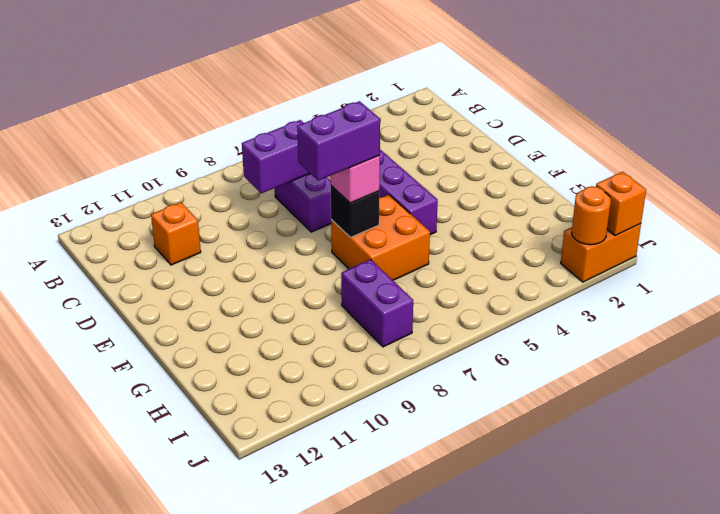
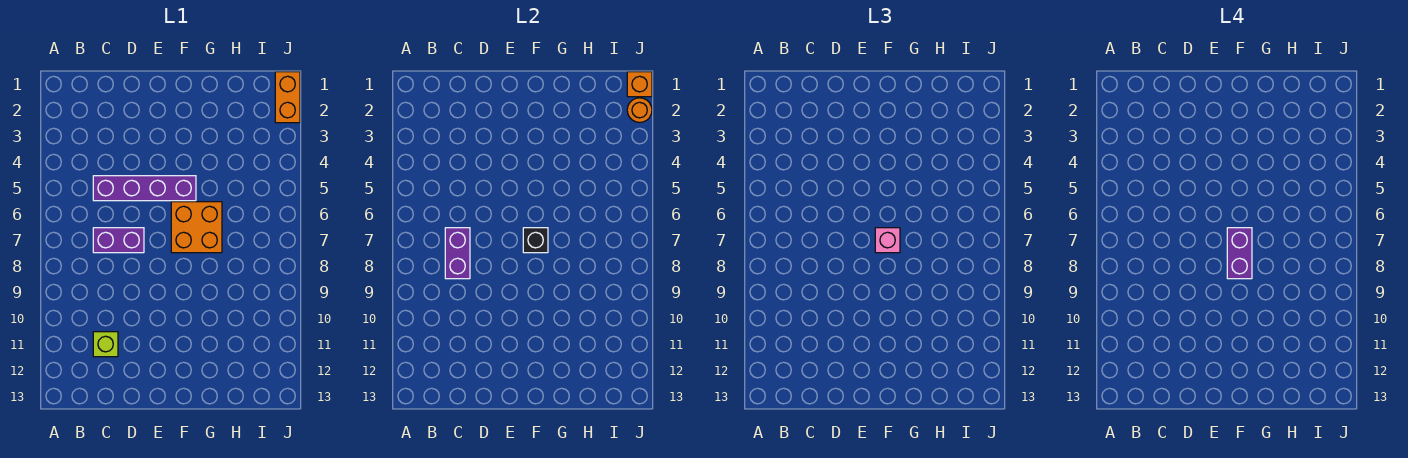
orange brick C11 level 1 -> lime brick C11 level 1
purple brick H8:I8 level 1 -> none

